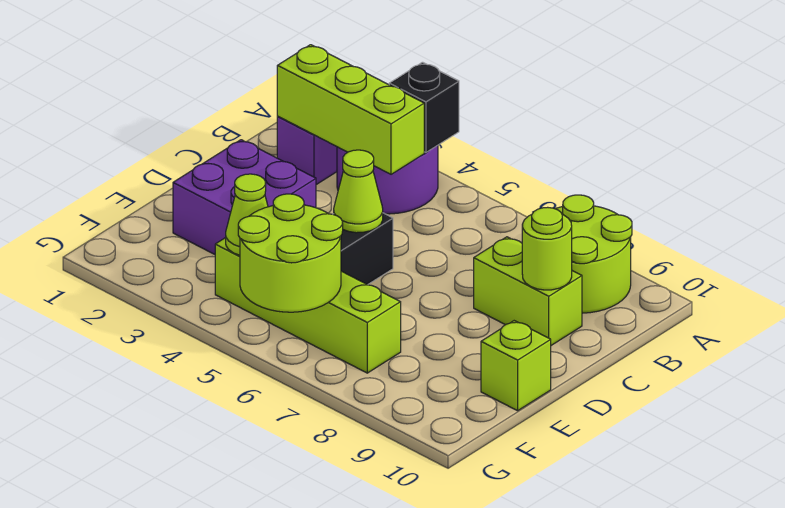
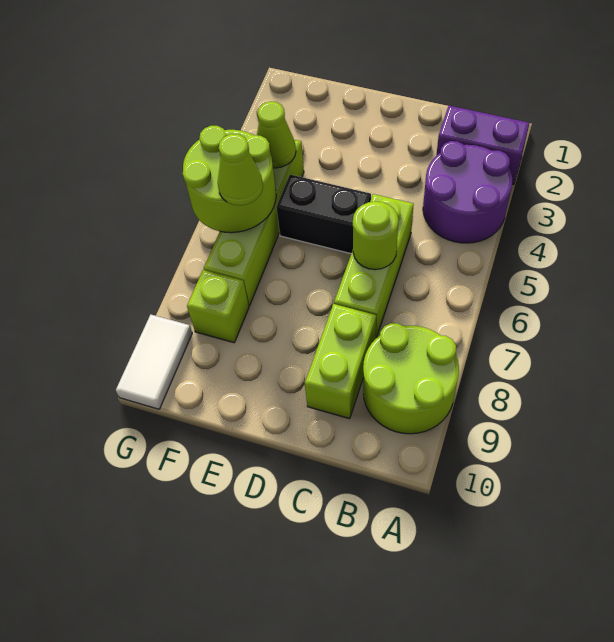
black brick A4 level 2 -> none
lime brick B2:B4 level 2 -> lime brick C5:C7 level 1
lime round brick C9 level 2 -> lime round brick C6 level 2
purple brick D2:E3 level 1 -> none
lime cone D5 level 2 -> lime cone F6 level 3
lime brick E10 level 1 -> lime brick F8 level 1
none -> white tile G9:G10 level 1

